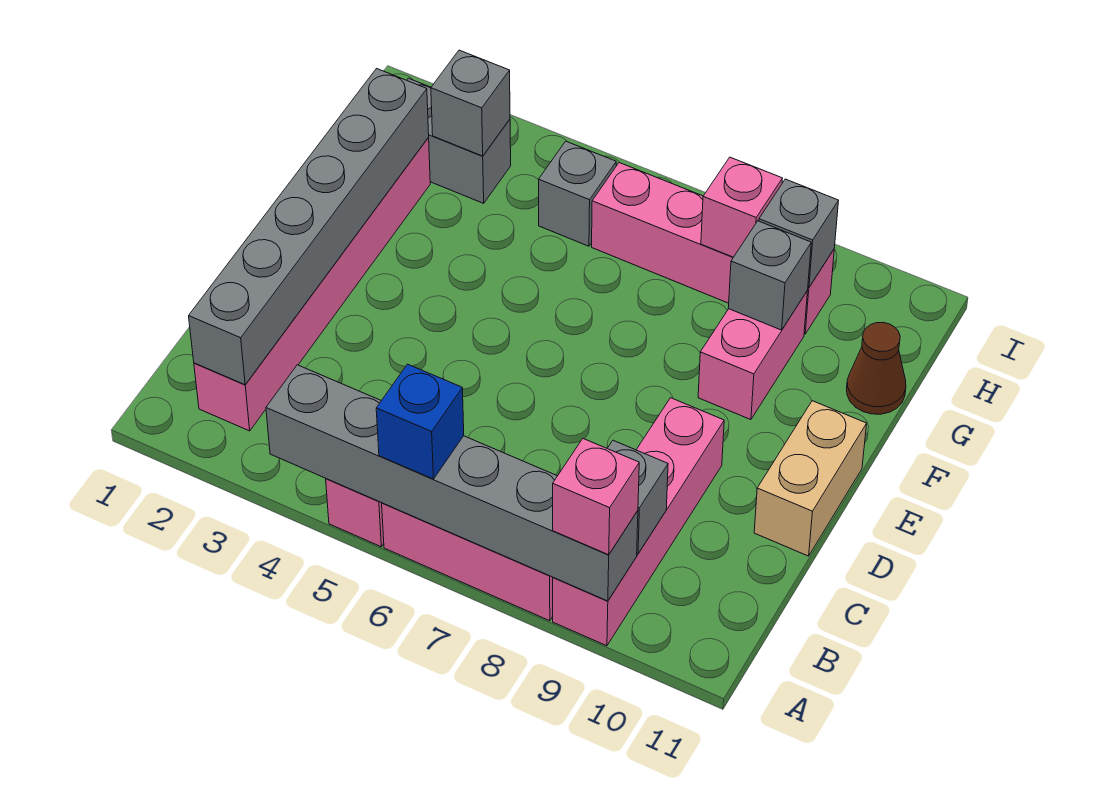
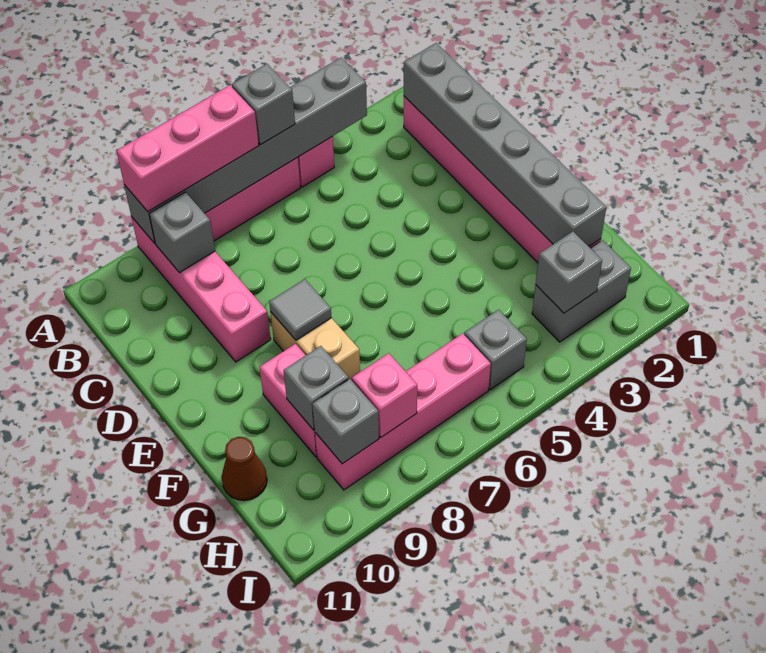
blue brick A6 level 3 -> grey brick A6 level 3
pink brick A9 level 3 -> pink brick A7:A9 level 3
tan brick D11:E11 level 1 -> tan brick E8:F8 level 1
none -> grey tile E8 level 2

